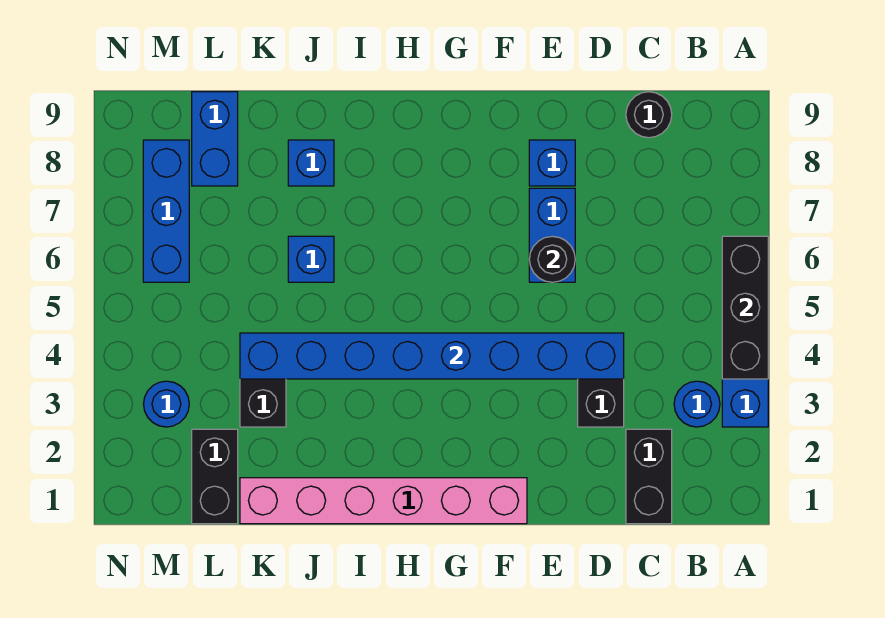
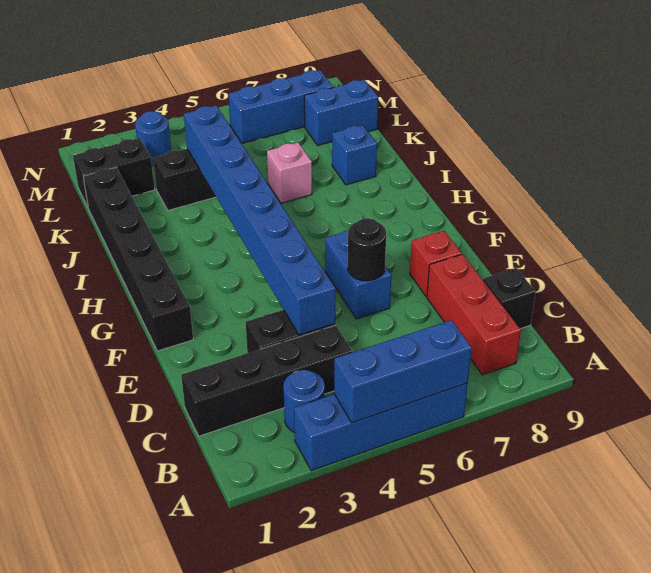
black brick A4:A6 level 2 -> blue brick A4:A6 level 2
none -> red brick B8:D8 level 1
black brick C1:C2 level 1 -> black brick C1:C4 level 1
black round brick C9 level 1 -> black brick C9 level 1
blue brick E6:E7 level 1 -> blue brick E6:F6 level 1
blue brick E8 level 1 -> red brick E8 level 1
pink brick F1:K1 level 1 -> black brick F1:K1 level 1
blue brick J6 level 1 -> pink brick J6 level 1

